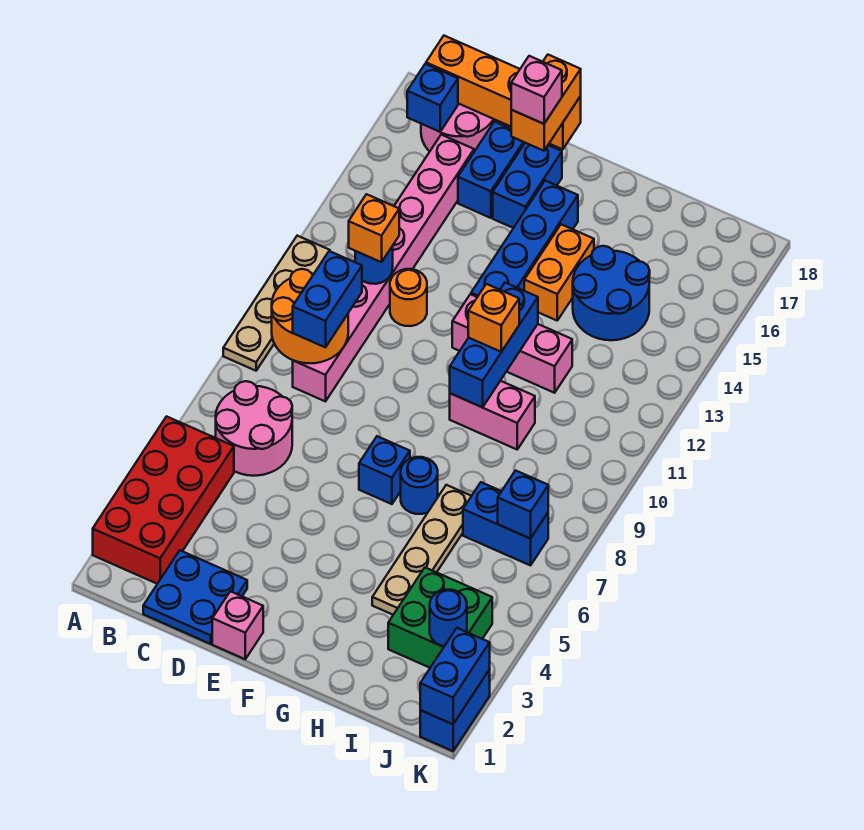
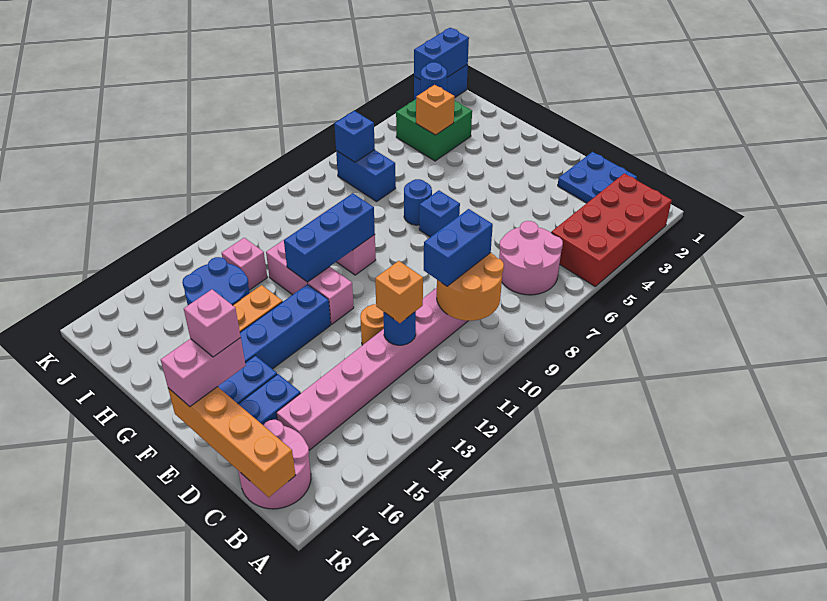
tan plate A9:A12 level 1 -> none
blue brick B17 level 2 -> none
pink brick E1 level 1 -> pink brick I13 level 1
orange brick E17:E18 level 3 -> pink brick E17:E18 level 3
orange brick G11 level 3 -> orange brick I4 level 2
tan plate H4:H7 level 1 -> none

